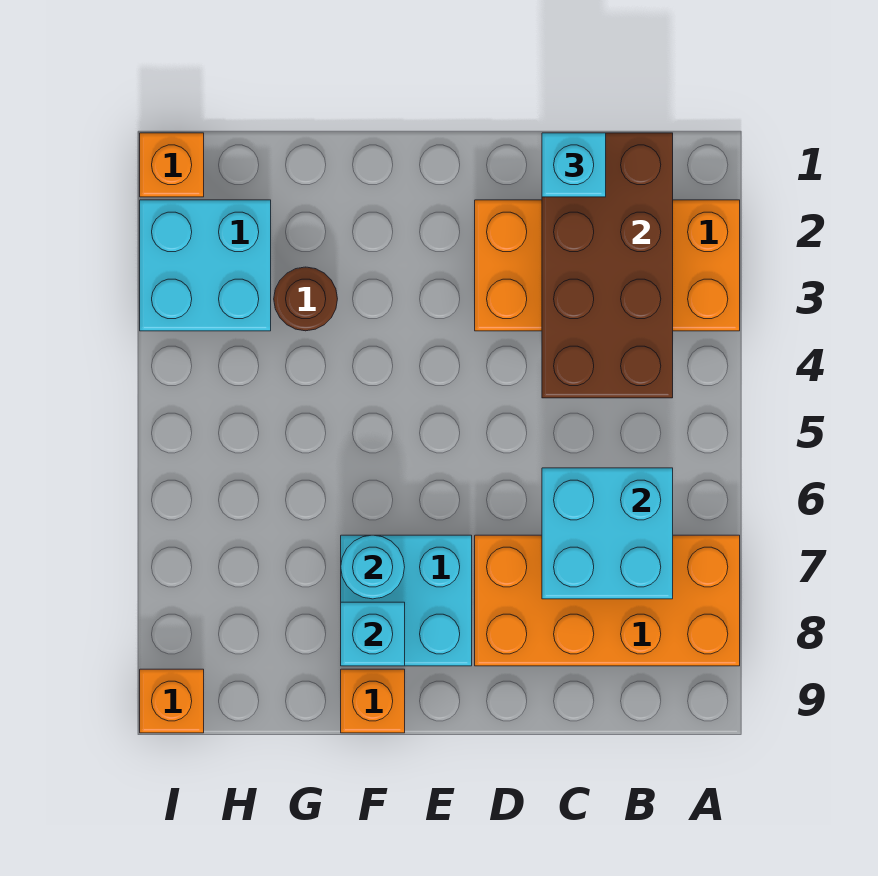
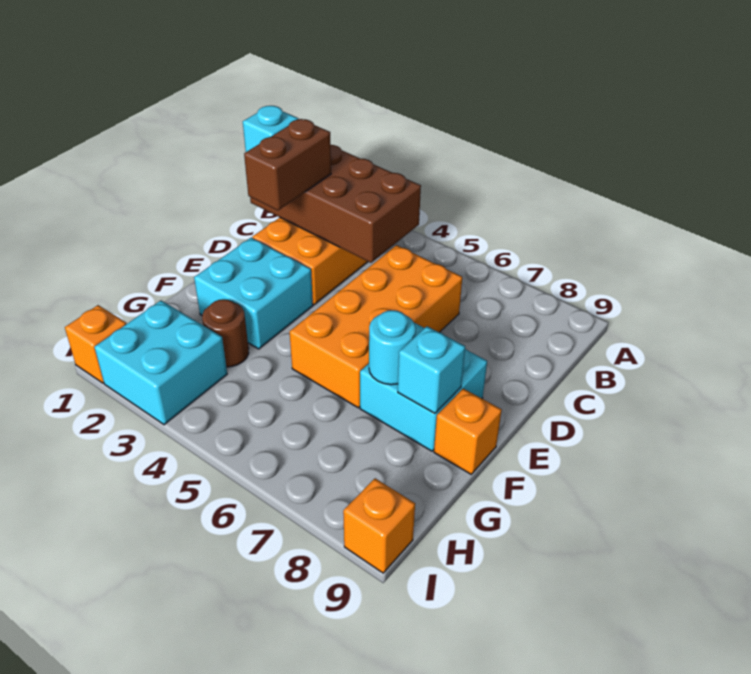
orange brick A7:D8 level 1 -> orange brick C5:F6 level 1
cyan brick B6:C7 level 2 -> cyan brick E2:F3 level 1
none -> brown brick C2:D2 level 3

